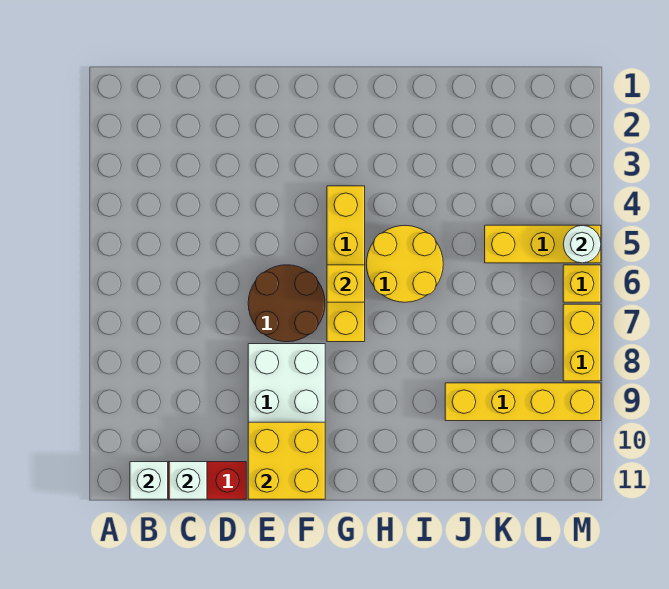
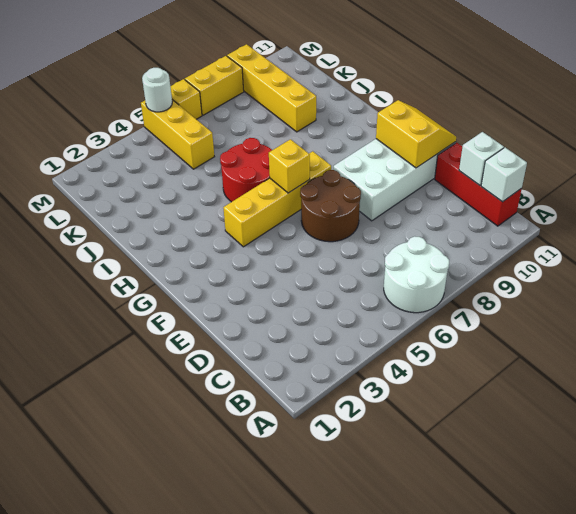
none -> white round brick A6:B7 level 1
yellow brick E10:F11 level 2 -> yellow slope E10:F11 level 2 top 10
yellow round brick H5:I6 level 1 -> red round brick H5:I6 level 1

